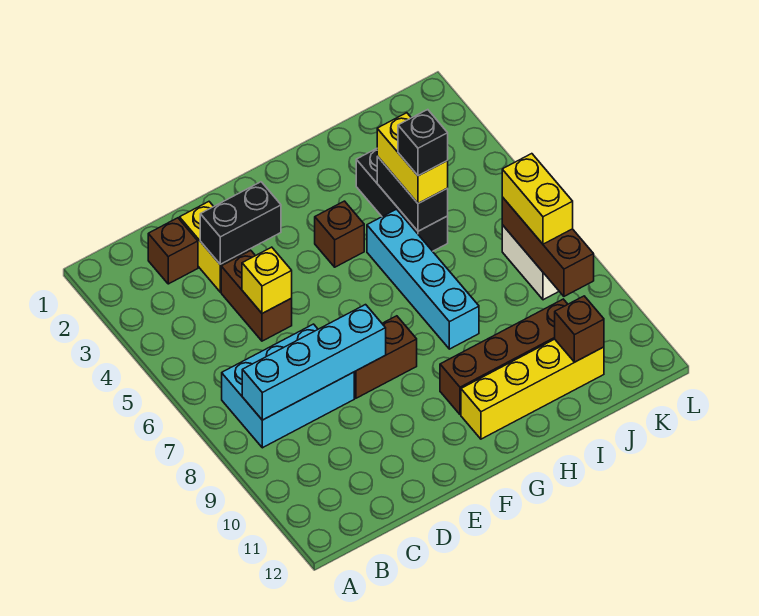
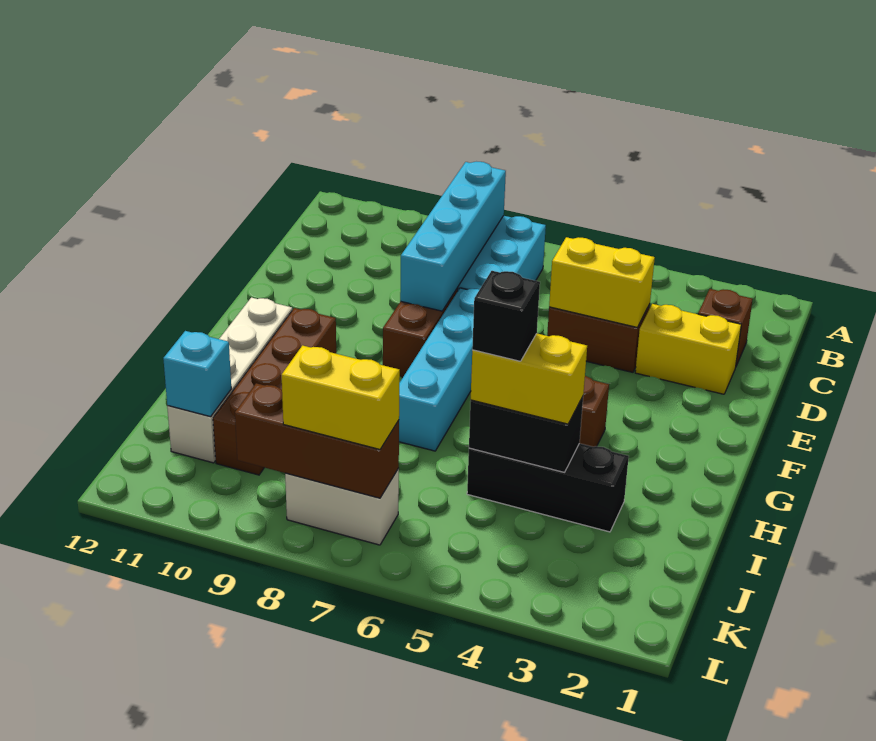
black brick D3:E3 level 2 -> none
yellow brick D5 level 2 -> yellow brick D4:D5 level 2
yellow brick G11:J11 level 1 -> white brick G11:J11 level 1
cyan brick H5:H8 level 1 -> cyan brick E7:H7 level 1
brown brick J11 level 2 -> cyan brick J11 level 2

